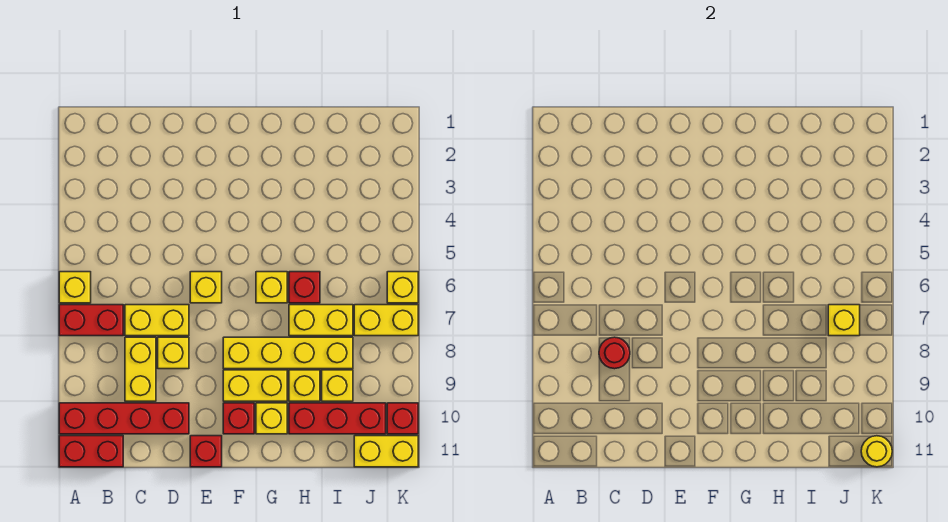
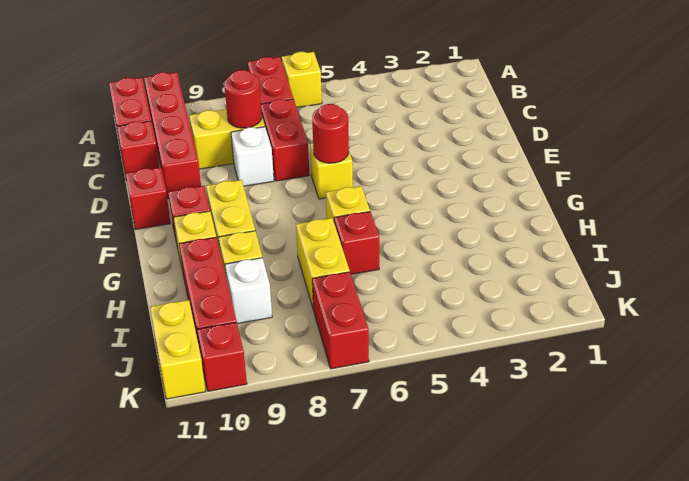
yellow brick C7:D7 level 1 -> red brick C7:D7 level 1
none -> red brick C11 level 1
yellow brick D8 level 1 -> white brick D8 level 1
none -> red round brick E6 level 2
yellow brick F8:I8 level 1 -> none
yellow brick I9 level 1 -> white brick I9 level 1
yellow brick J7:K7 level 1 -> red brick J7:K7 level 1
yellow brick J7 level 2 -> none
yellow brick K6 level 1 -> none
yellow round brick K11 level 2 -> none

